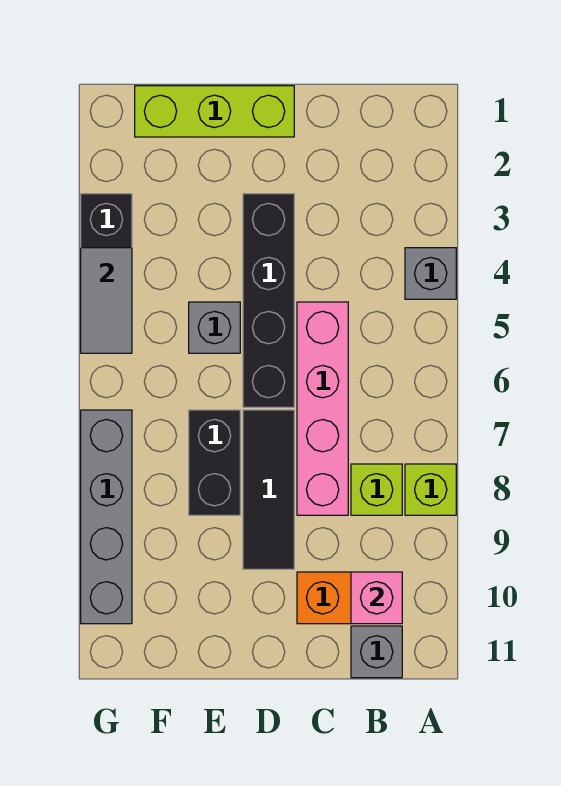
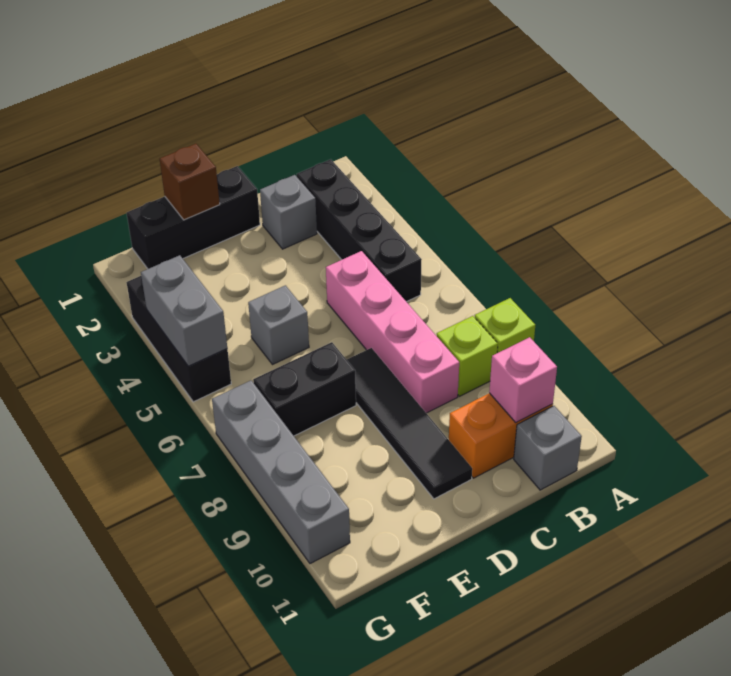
grey brick A4 level 1 -> grey brick C2 level 1
lime brick D1:F1 level 1 -> black brick D1:F1 level 1
black brick D3:D6 level 1 -> black brick B2:B5 level 1
black tile D7:D9 level 1 -> black tile D7:D10 level 1
none -> brown brick E1 level 2
black brick E7:E8 level 1 -> black brick E7:F7 level 1
grey tile G4:G5 level 2 -> grey brick G4:G5 level 2

